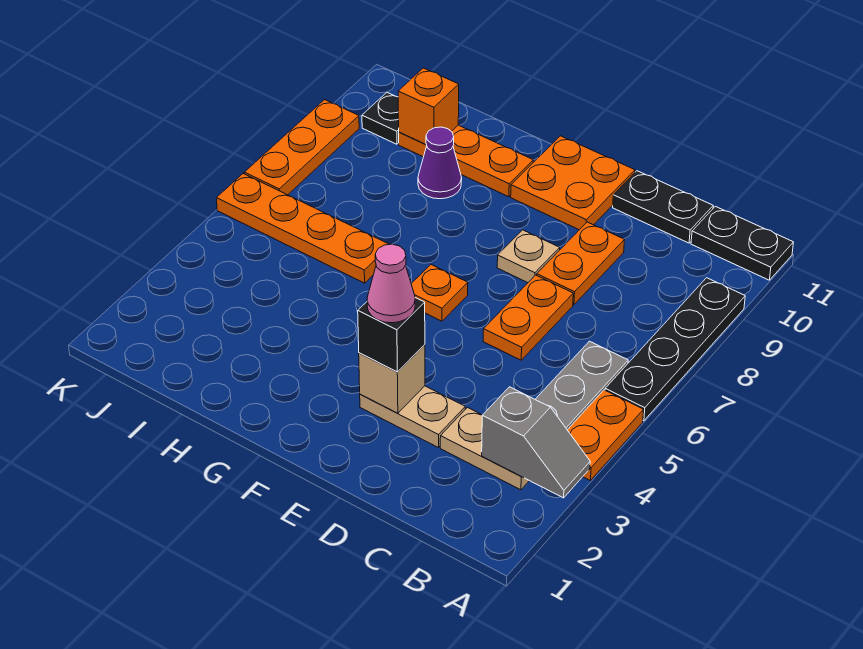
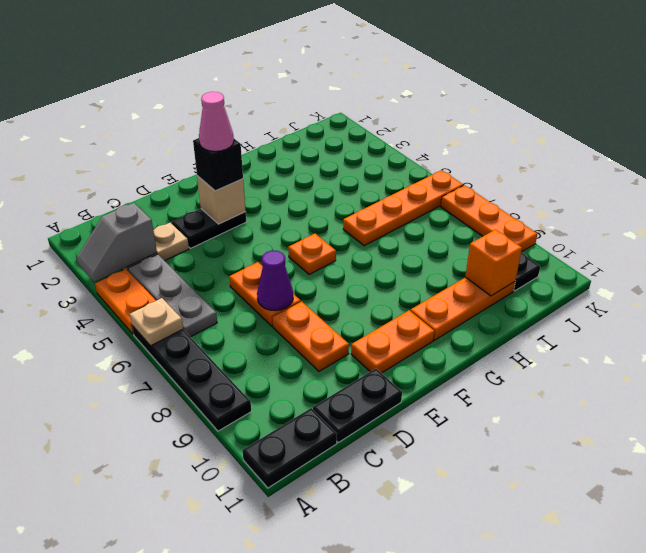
tan plate D3:E3 level 1 -> black plate D3:E3 level 1
tan plate E8 level 1 -> tan plate A6 level 2
orange plate E10:F11 level 1 -> orange plate E10:F10 level 1
purple cone H9 level 1 -> purple cone D7 level 2

